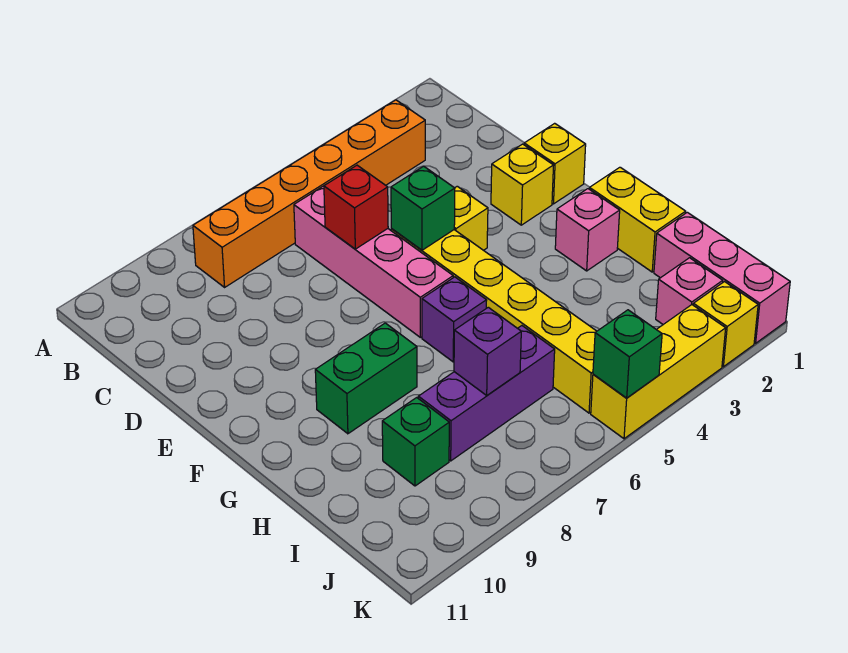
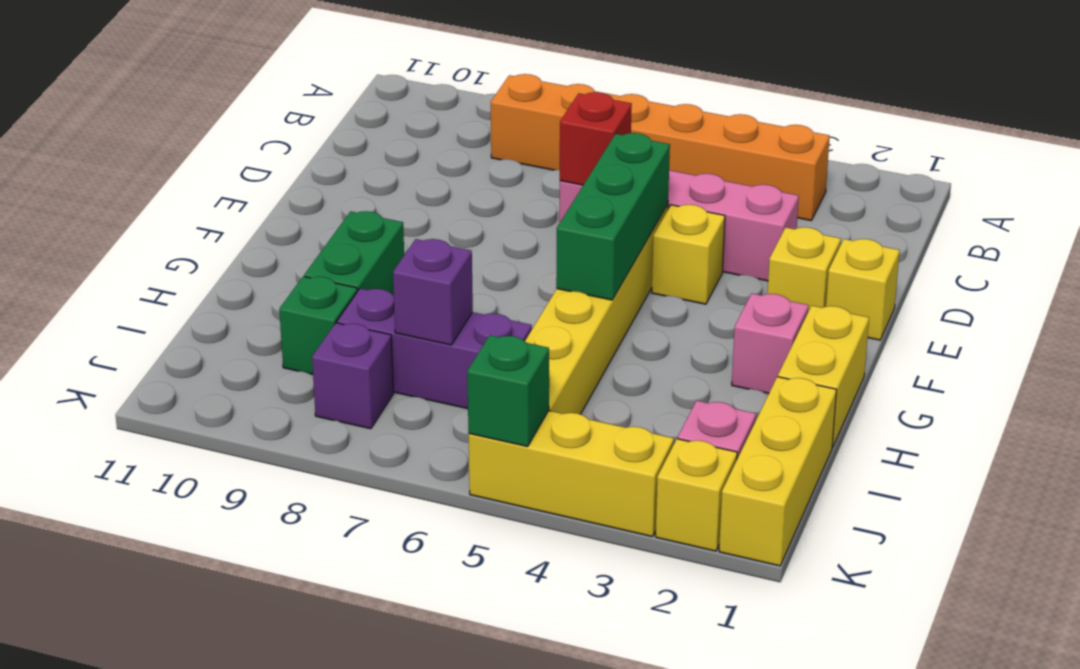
pink brick C6:F6 level 1 -> pink brick D3:D6 level 1
green brick E5 level 2 -> green brick E5:G5 level 2
purple brick G6 level 1 -> purple brick J8 level 1
green brick G8:G9 level 1 -> green brick G9:H9 level 1
pink brick I1:K1 level 1 -> yellow brick I1:K1 level 1

